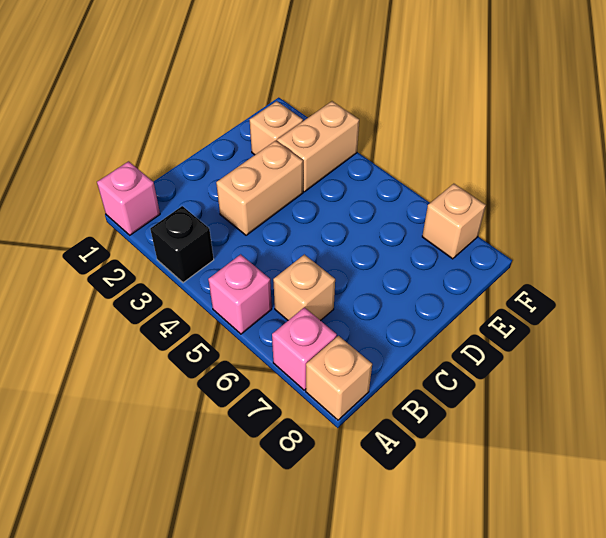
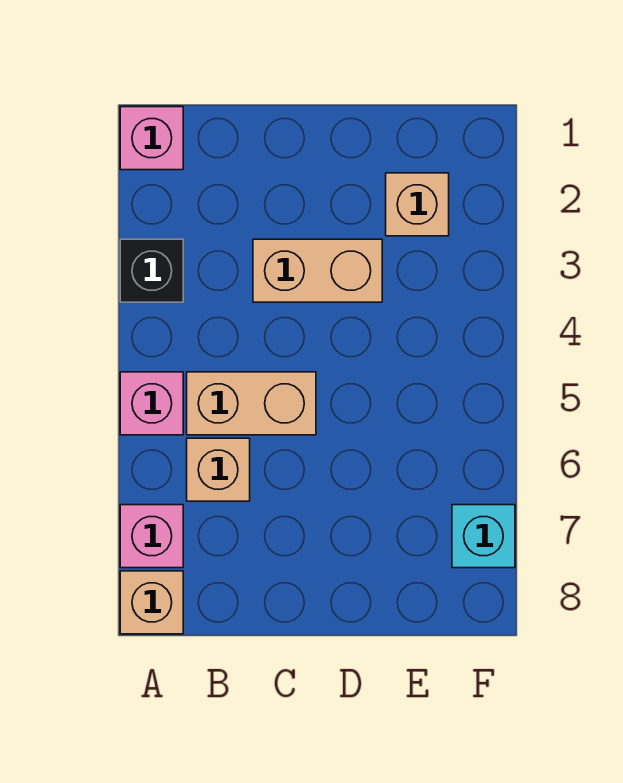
tan brick E3:F3 level 1 -> tan brick B5:C5 level 1
tan brick F7 level 1 -> cyan brick F7 level 1

